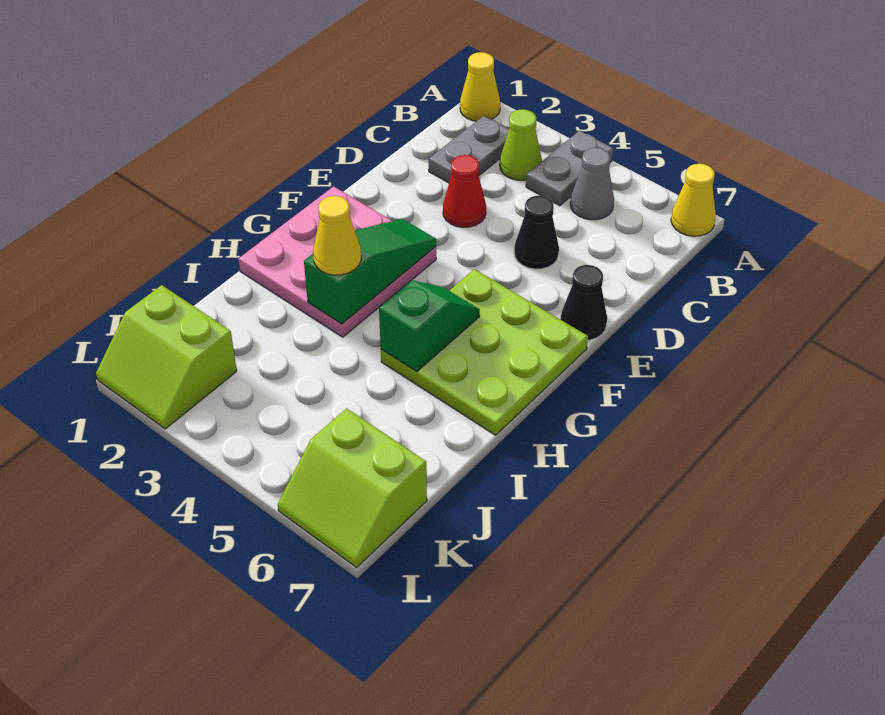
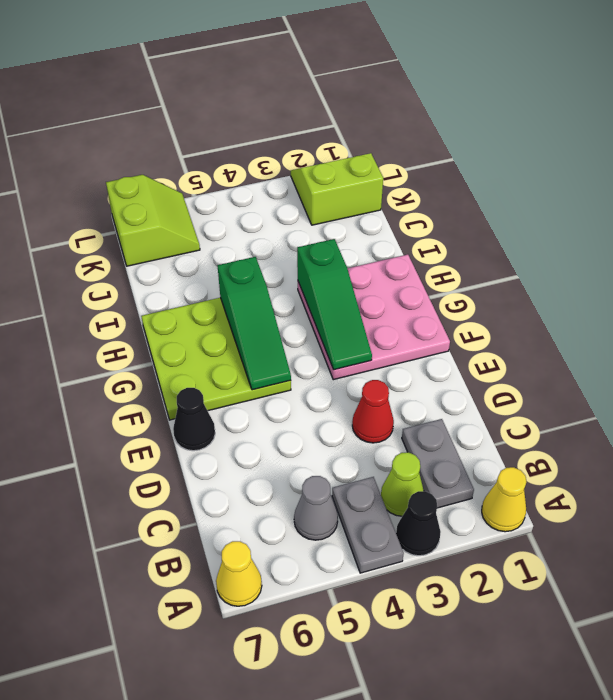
black cone D5 level 1 -> black cone A3 level 1
green slope G5:H5 level 2 top H -> green slope F5:H5 level 2 top H
yellow cone H3 level 3 -> none
lime slope K6:L7 level 1 top K -> lime slope K6:L7 level 1 top 7

